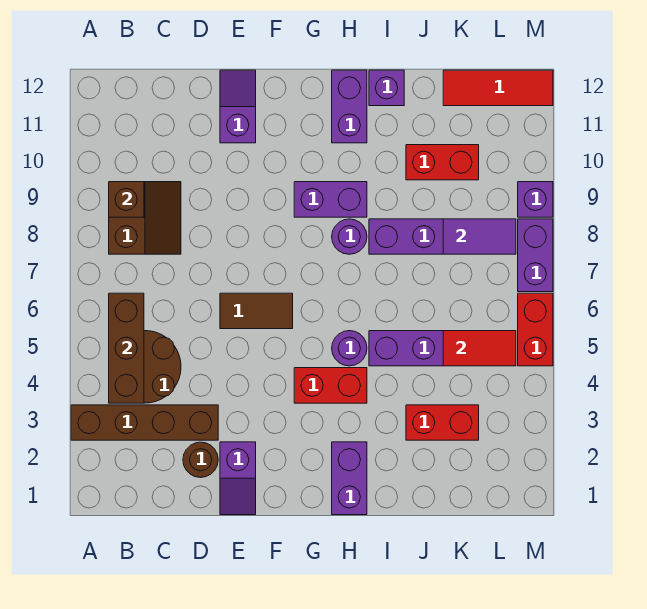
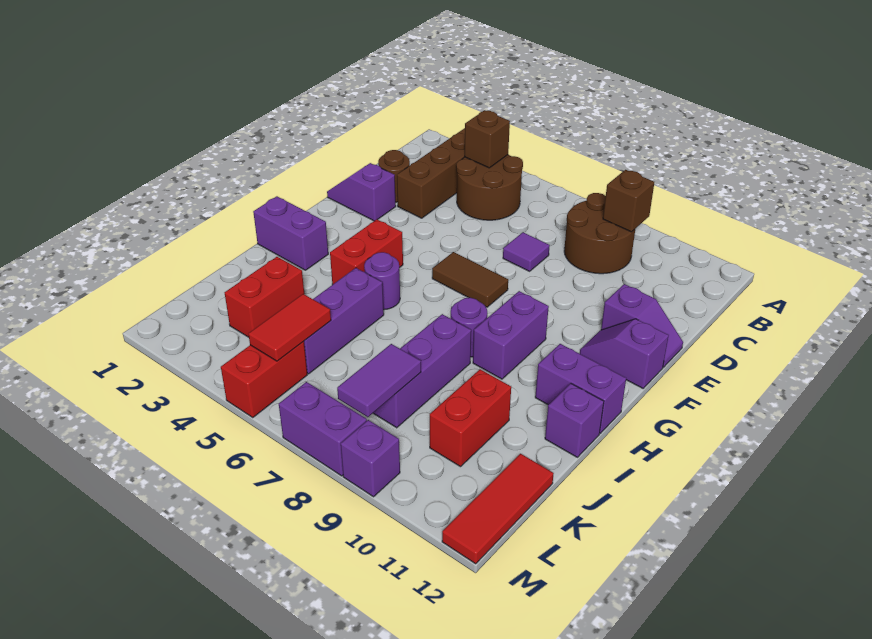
brown brick B4:B6 level 2 -> brown brick B4 level 2
brown slope B8:C9 level 1 top B -> brown round brick B8:C9 level 1
none -> purple tile D7 level 1
brown tile E6:F6 level 1 -> brown tile F6:F7 level 1
none -> purple slope F11:F12 level 1 top 12
red brick M5:M6 level 1 -> red brick L5:M5 level 1

